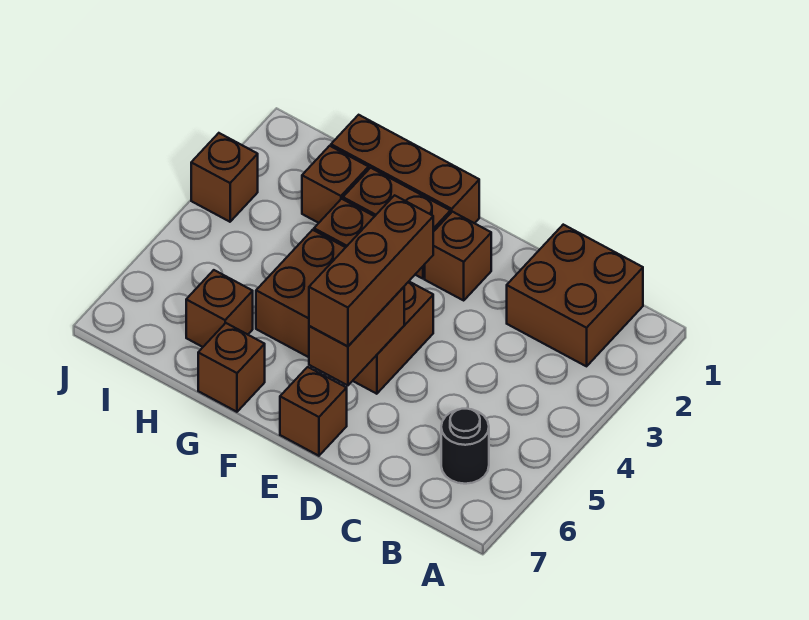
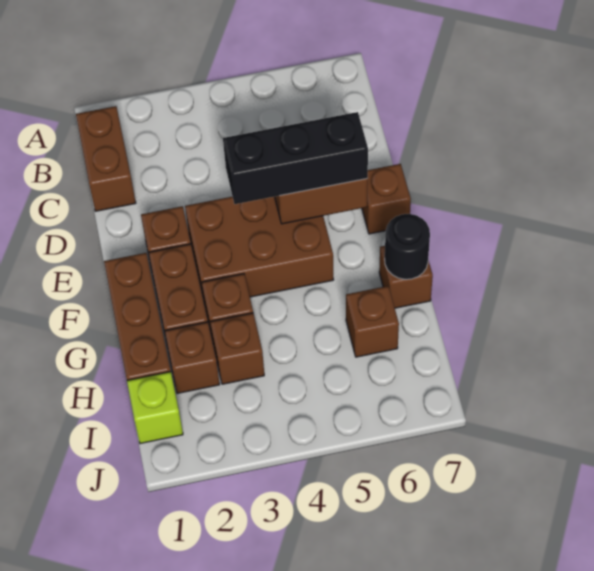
brown brick B1:C2 level 1 -> brown brick B1:C1 level 1
black round brick B6 level 1 -> black round brick G7 level 2
brown brick E4:G5 level 1 -> brown brick E3:F5 level 1
brown brick E4:E6 level 3 -> black brick E4:E6 level 3
none -> lime brick I1 level 1
brown brick J3 level 1 -> brown brick H3 level 1

